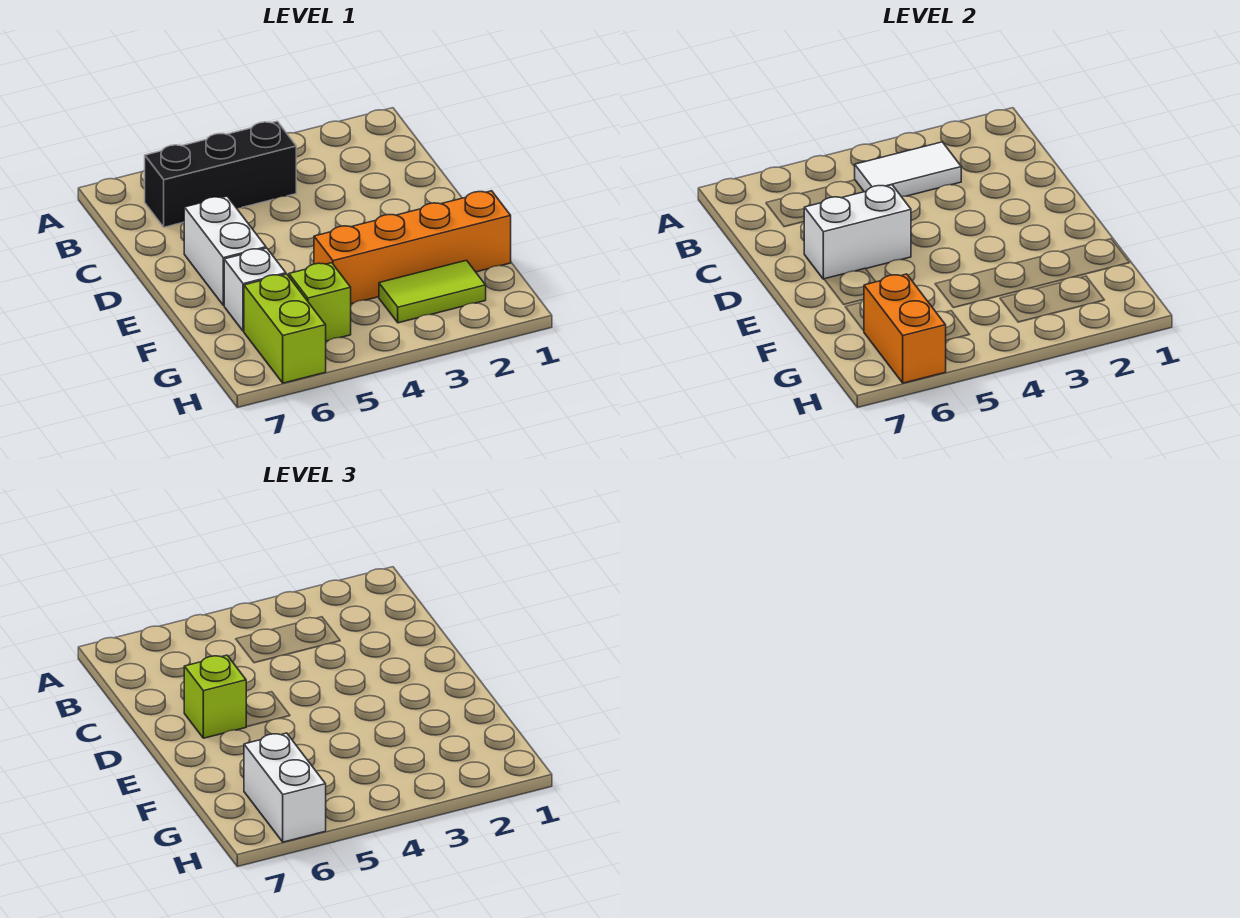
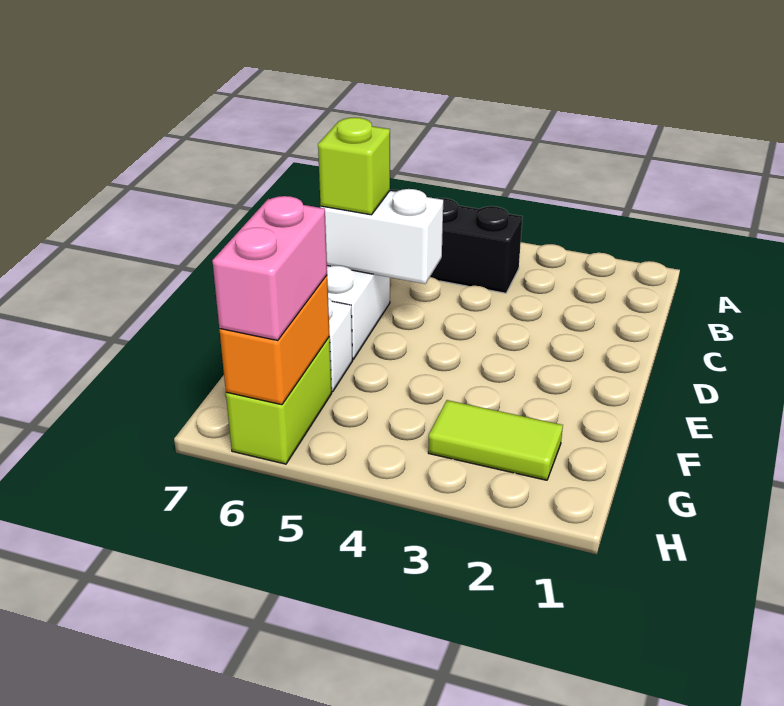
white tile B3:B4 level 2 -> none
orange brick F1:F4 level 1 -> none
lime brick G5 level 1 -> none
white brick G6:H6 level 3 -> pink brick G6:H6 level 3

